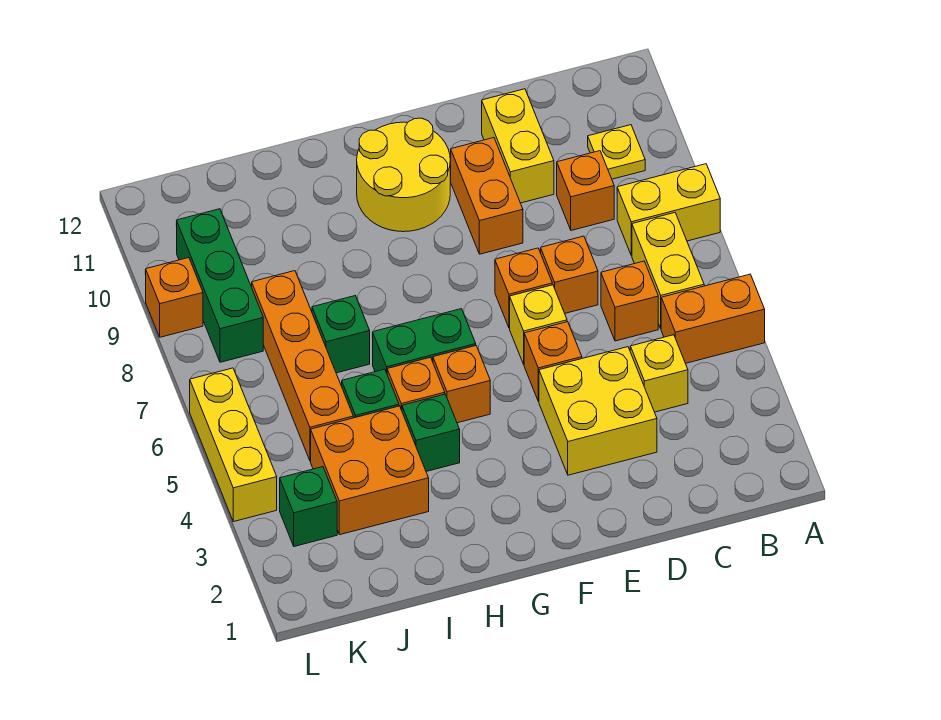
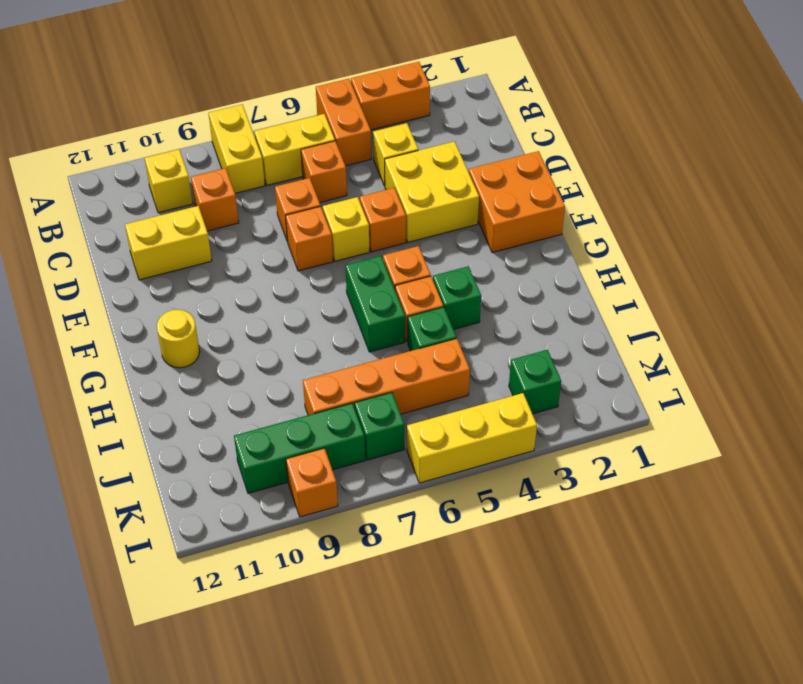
yellow plate B10 level 1 -> yellow brick B10 level 1
orange brick E9:E10 level 1 -> orange brick A3:A4 level 1
yellow round brick F10:G11 level 1 -> yellow round brick G11 level 1
orange brick I3:J4 level 1 -> orange brick E1:F2 level 1
green brick I7 level 1 -> green brick K7 level 1

